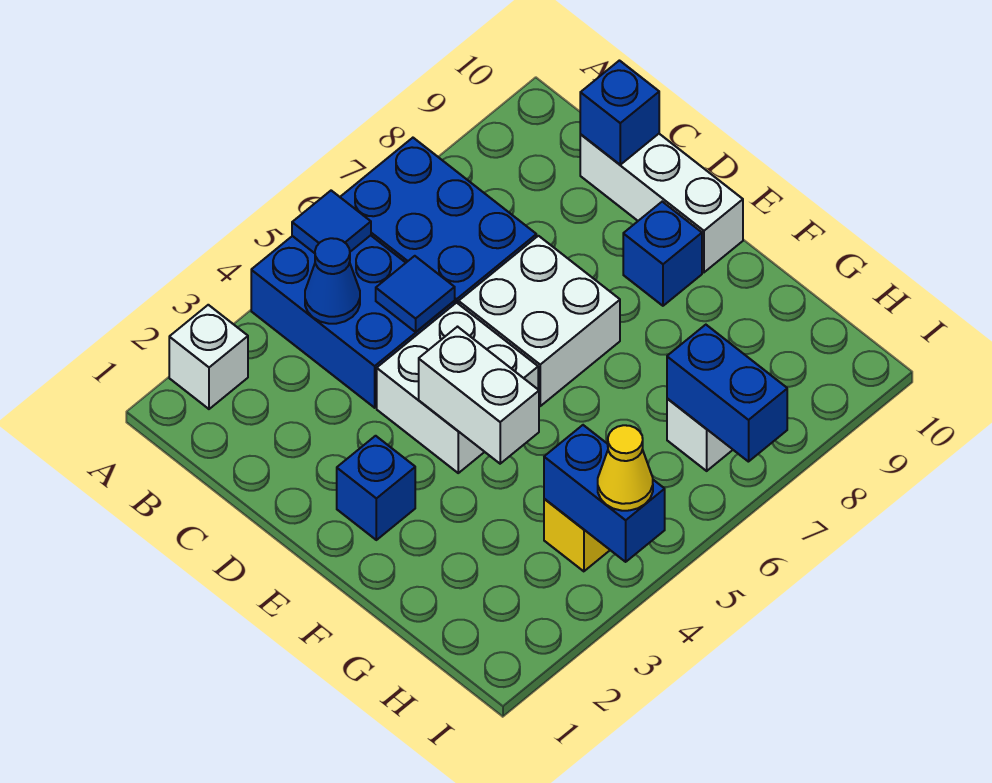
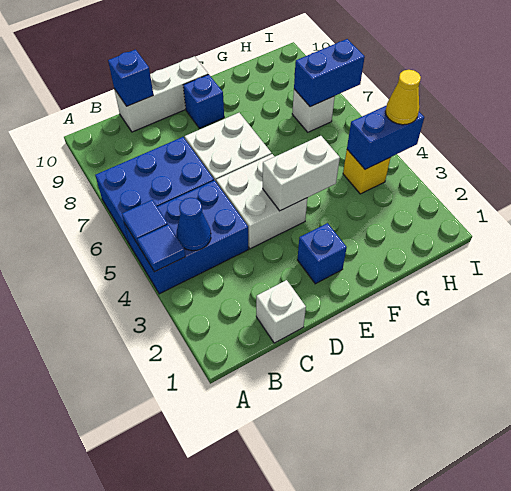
white brick A2 level 1 -> white brick C1 level 1
blue tile C5 level 2 -> blue tile A4 level 2

